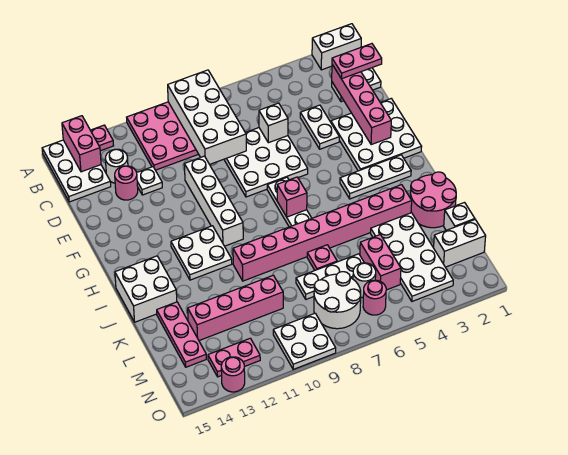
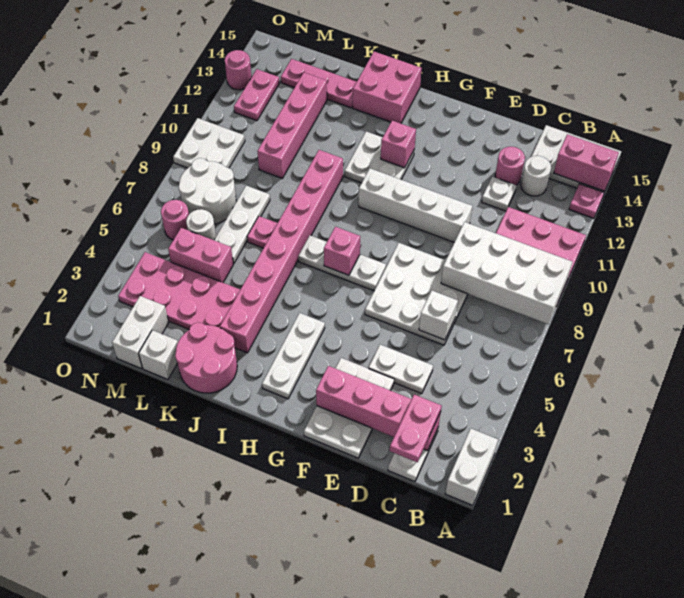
white plate E1:G3 level 1 -> white plate E1:F3 level 1
none -> pink brick H12 level 2
white brick I14:J15 level 1 -> pink brick I14:J15 level 1
white plate K3:N4 level 1 -> pink plate K3:N4 level 1

